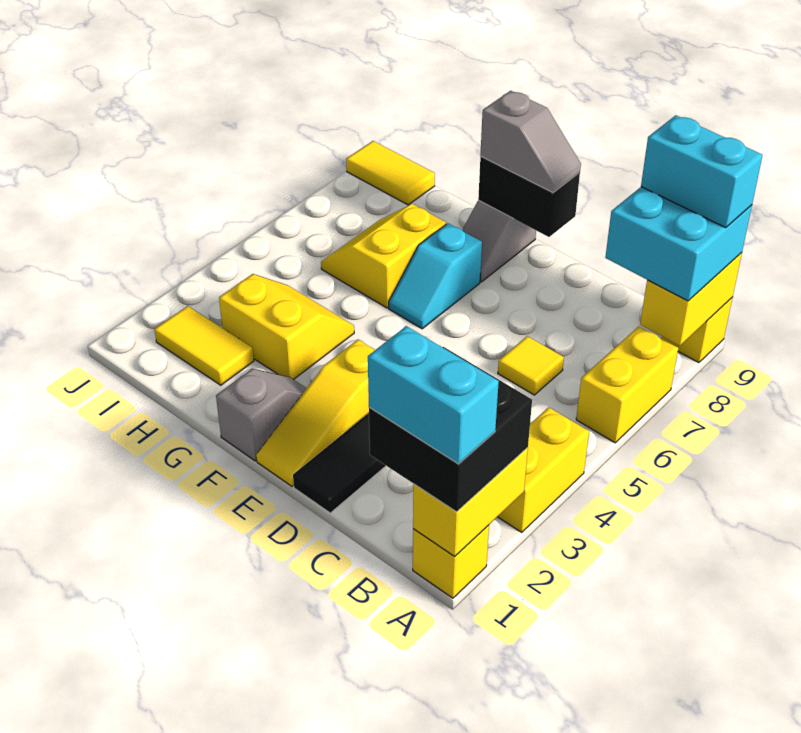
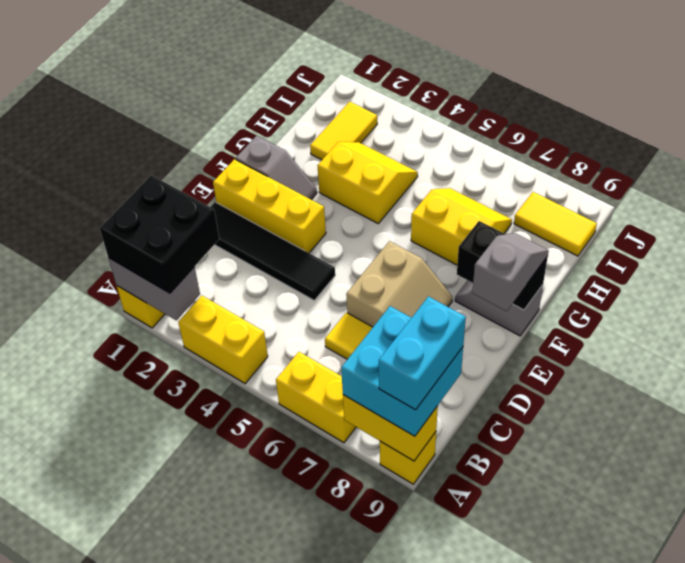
yellow brick A1:A2 level 2 -> grey brick A1:A2 level 2
cyan brick A1:B1 level 4 -> none
none -> tan slope D6:E7 level 1 top 6
yellow slope E1:E3 level 1 top 3 -> yellow brick E1:E3 level 1
black brick E9:F9 level 2 -> black brick F8:F9 level 2
grey slope E9:F9 level 3 top F -> grey slope E9:F9 level 3 top E
cyan slope F6:F7 level 1 top 7 -> none
yellow slope G3:H4 level 1 top 3 -> yellow slope G3:H4 level 1 top G
yellow tile I9:J9 level 1 -> yellow tile I8:I9 level 1

